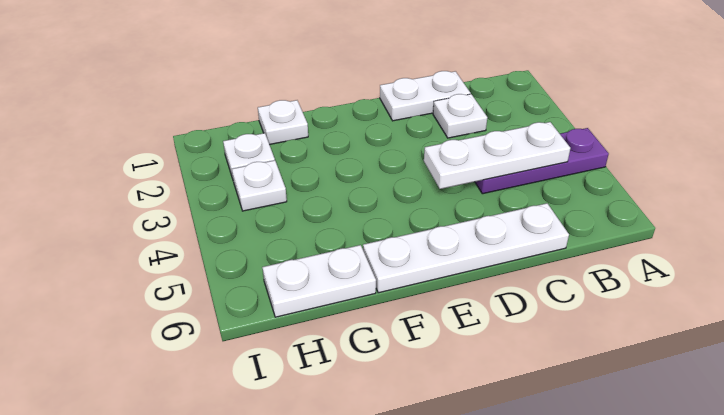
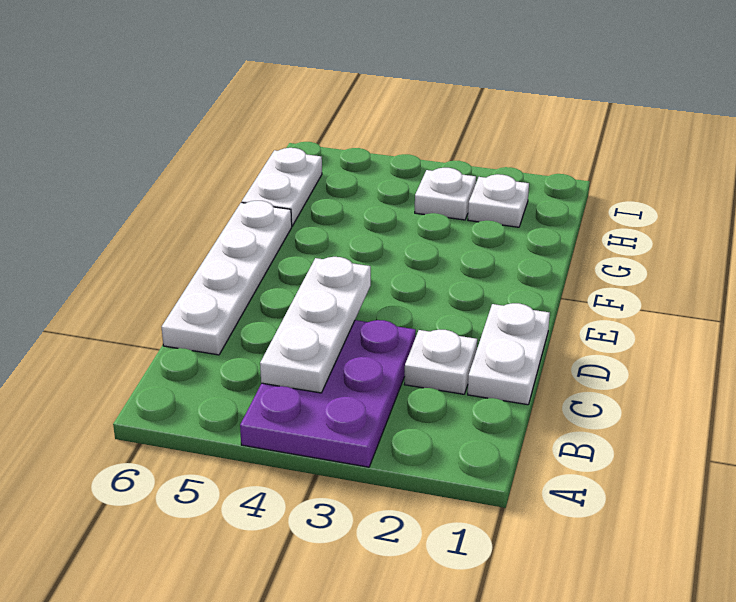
purple plate A4:C4 level 1 -> purple plate A3:C4 level 1
white plate G1 level 1 -> none

